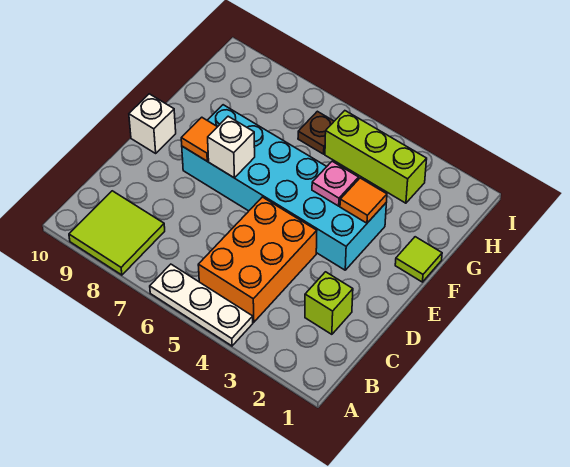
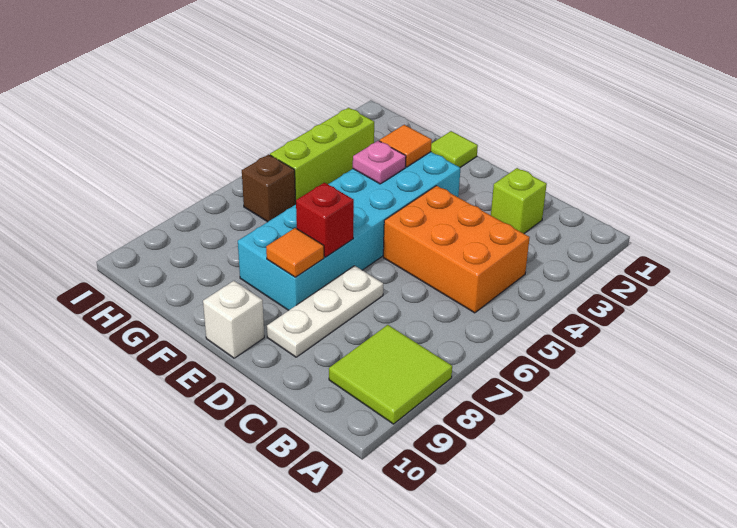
white plate A4:A6 level 1 -> white plate D7:D9 level 1
white brick E7 level 2 -> red brick E7 level 2
brown plate H6 level 1 -> brown brick H6 level 1

